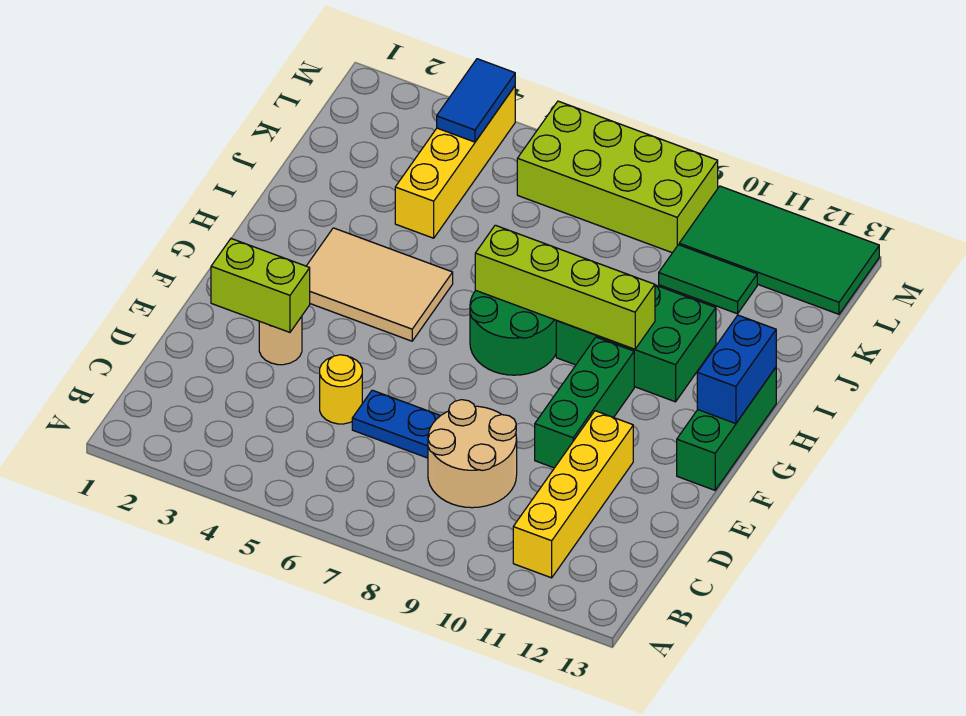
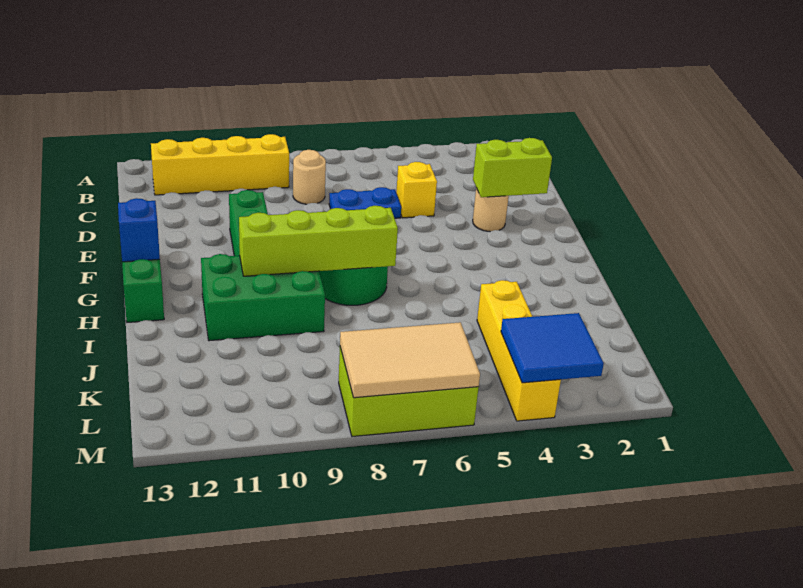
yellow brick B11:E11 level 1 -> yellow brick B9:B12 level 1
tan round brick C8:D9 level 1 -> tan round brick C8 level 1
yellow round brick D5 level 1 -> yellow brick D5 level 1
tan tile G3:H5 level 1 -> tan tile L6:M8 level 2
blue brick G13:H13 level 2 -> blue brick G13 level 2
green tile K10:K11 level 1 -> none
blue tile L4:M4 level 2 -> blue tile L3:M4 level 2
lime brick L6:M9 level 1 -> lime brick L6:M8 level 1
green tile L10:M13 level 1 -> none

